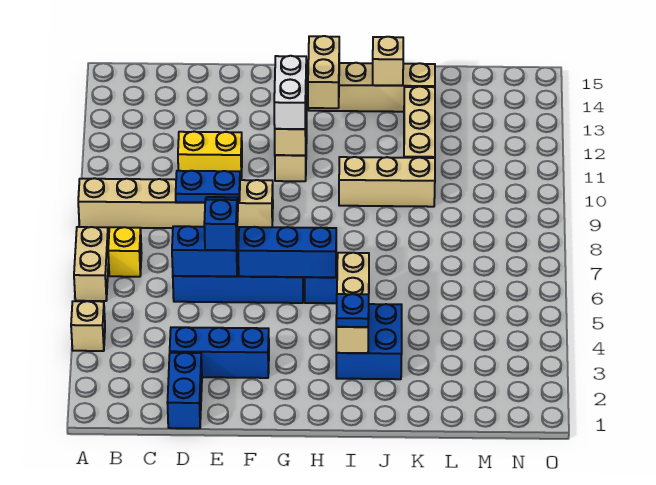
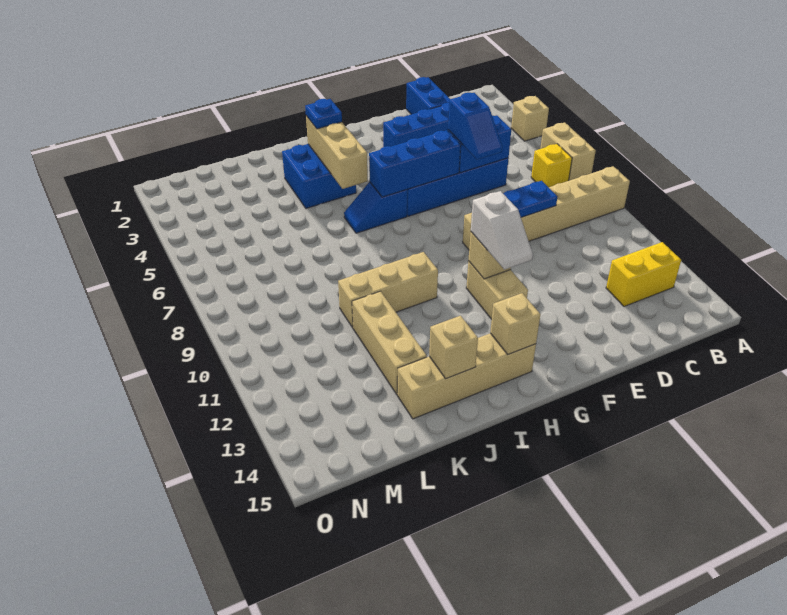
yellow brick D11:E11 level 1 -> yellow brick B13:C13 level 1
white brick G11:G12 level 3 -> white slope G11:G12 level 3 top 11
tan brick H13:H14 level 2 -> tan brick H14 level 2

